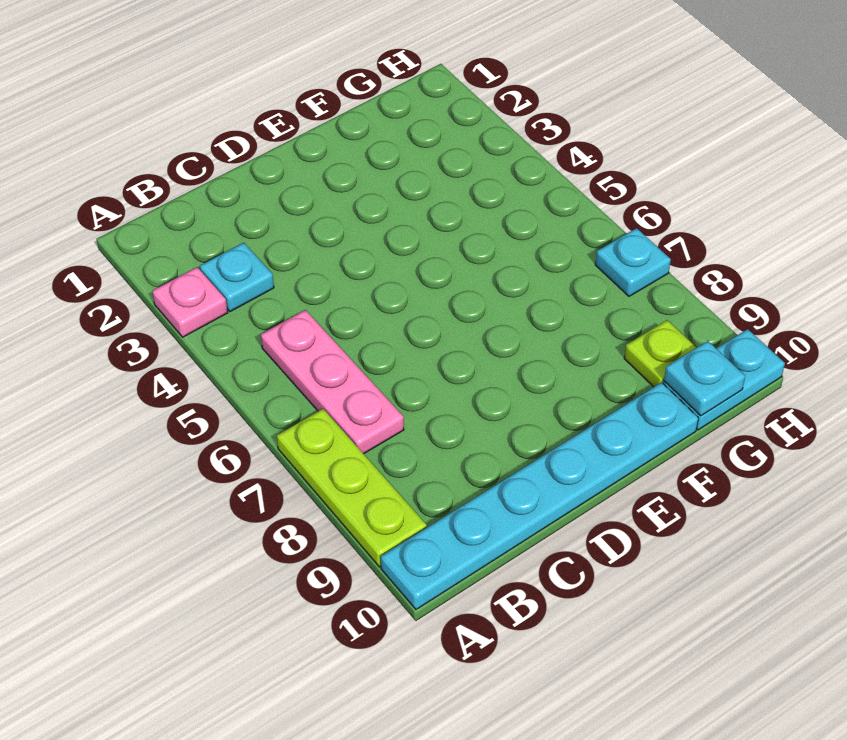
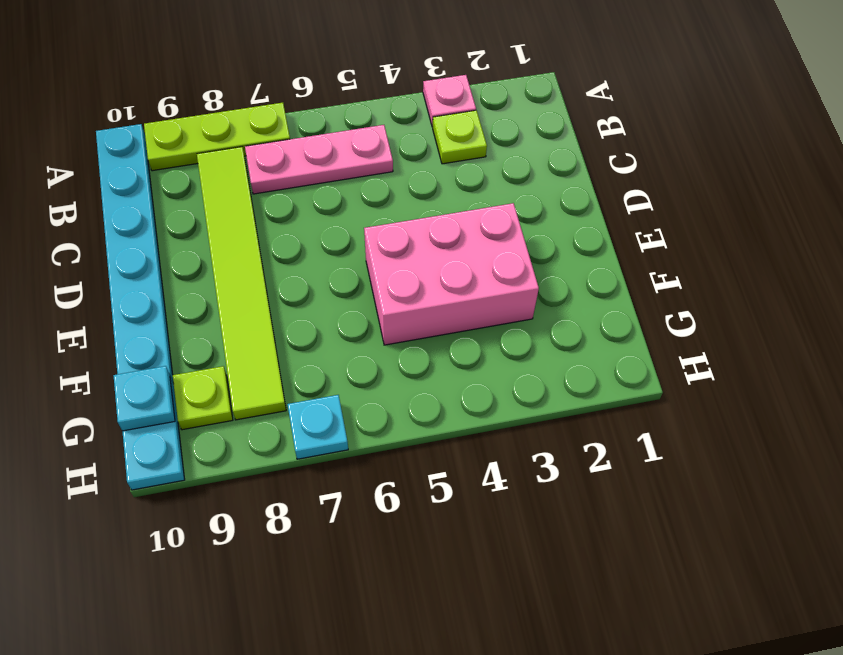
cyan plate B3 level 1 -> lime plate B3 level 1
none -> lime tile B8:G8 level 1
none -> pink brick E3:F5 level 1

